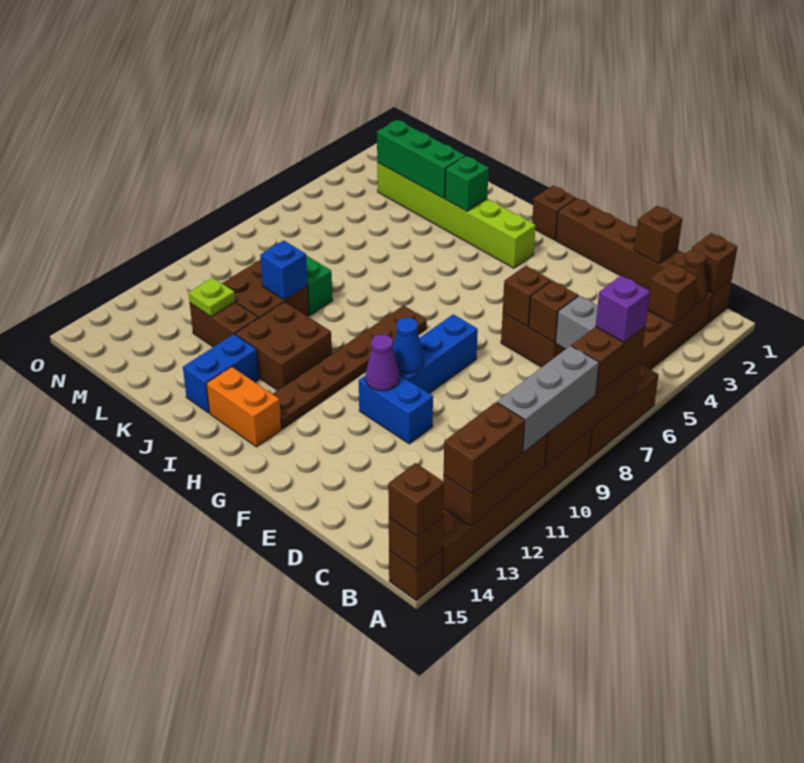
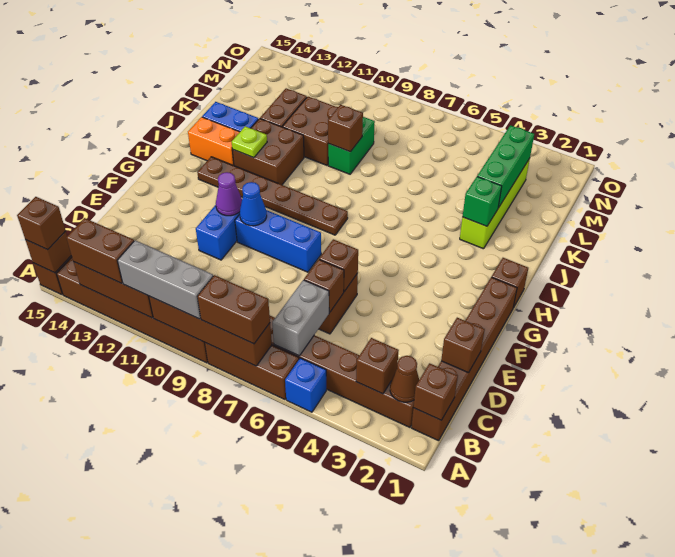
purple brick A7 level 4 -> none
lime brick H3:M3 level 1 -> lime brick J3:M3 level 1
orange brick H14:I14 level 1 -> orange brick I13:I14 level 1
none -> brown brick K9 level 2
blue brick K10 level 2 -> blue brick A5 level 1
lime plate L12 level 2 -> lime plate I12 level 2

